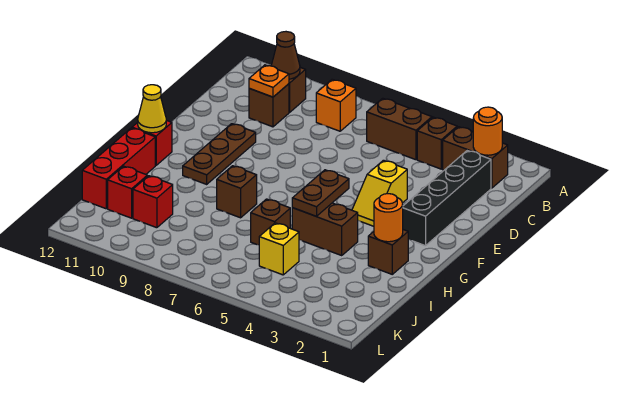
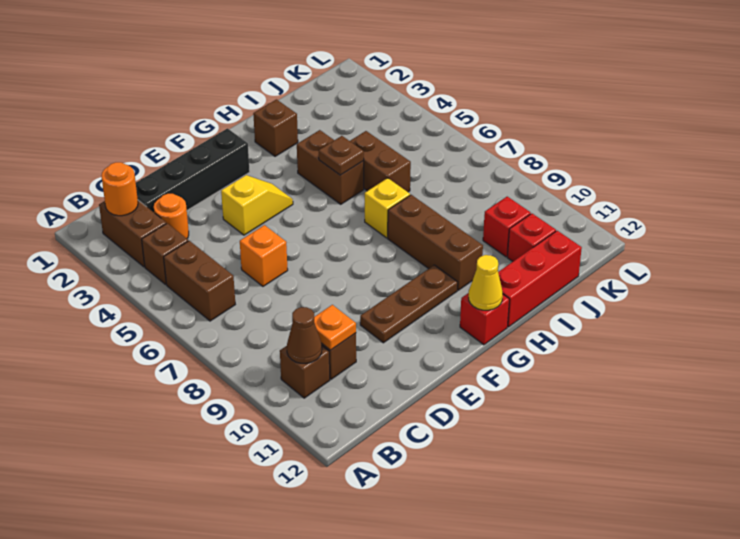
orange brick B8 level 1 -> orange brick D6 level 1
brown plate G5:H5 level 2 -> brown plate H5 level 2
orange round brick H2 level 2 -> orange round brick C3 level 1
brown brick H8 level 1 -> brown brick H8:H10 level 1
brown brick I6 level 1 -> brown brick I5:I6 level 1
yellow brick J5 level 1 -> yellow brick H7 level 1

